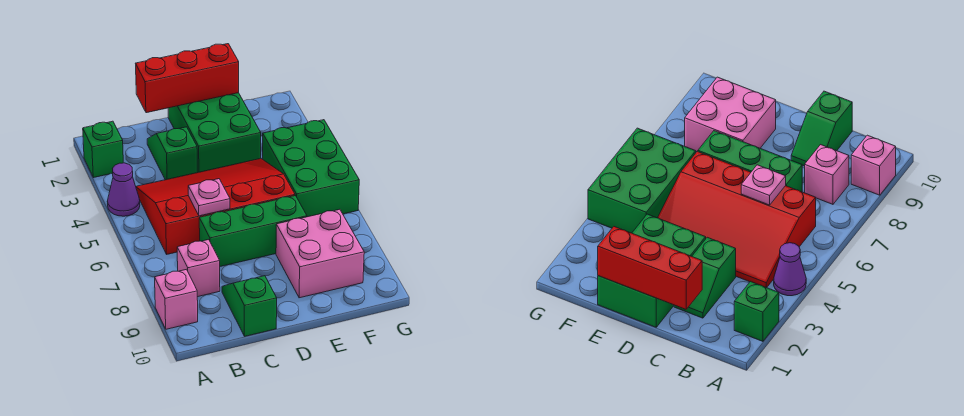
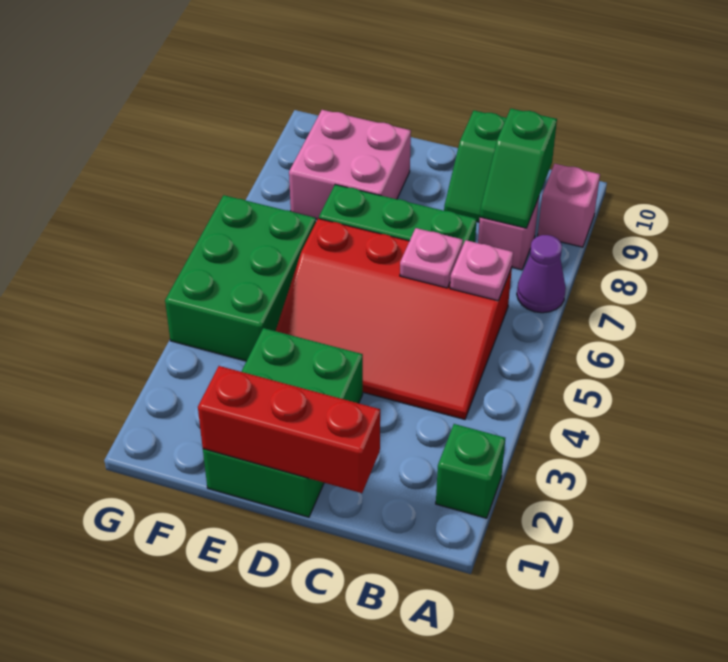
purple cone A4 level 1 -> purple cone A7 level 1
none -> pink plate B6 level 2
green slope C2:C3 level 1 top 3 -> green slope B8:B9 level 2 top 9

